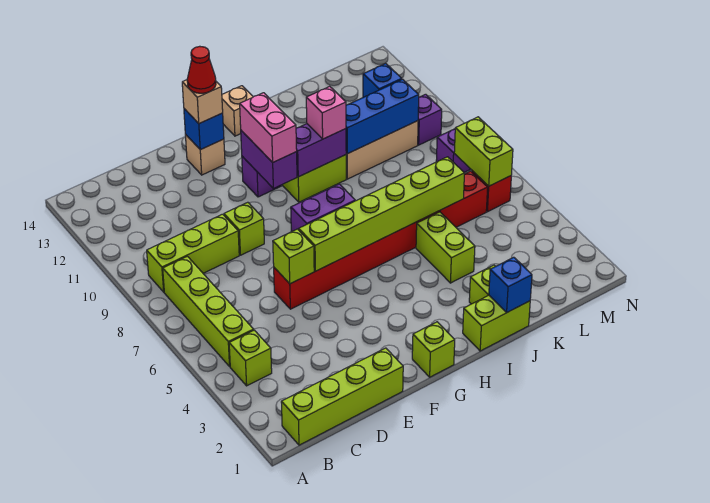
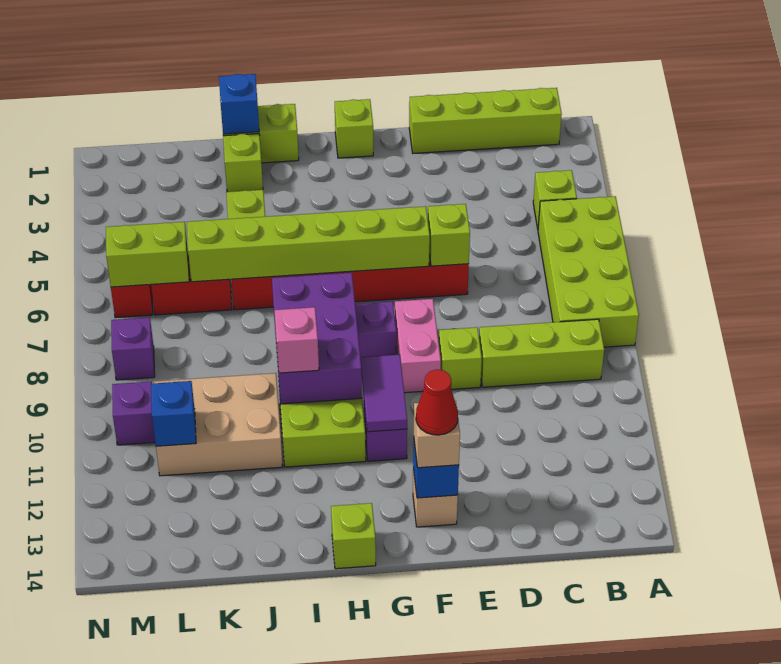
lime brick B5:B8 level 1 -> lime brick A5:B8 level 1
purple brick G10:G11 level 2 -> purple tile G10:G11 level 2
pink brick G10:G11 level 3 -> pink brick F8:F9 level 1
purple brick H10:I10 level 2 -> purple brick H8:I10 level 2
tan brick H14 level 1 -> lime brick H14 level 1
blue brick J10:L10 level 2 -> none
lime brick M6:M7 level 2 -> lime brick L6:M6 level 2

